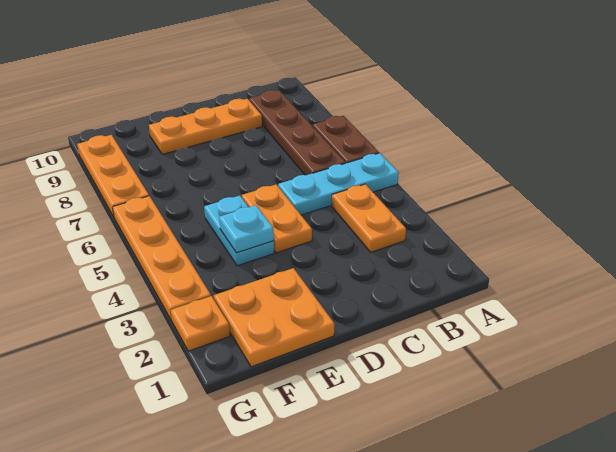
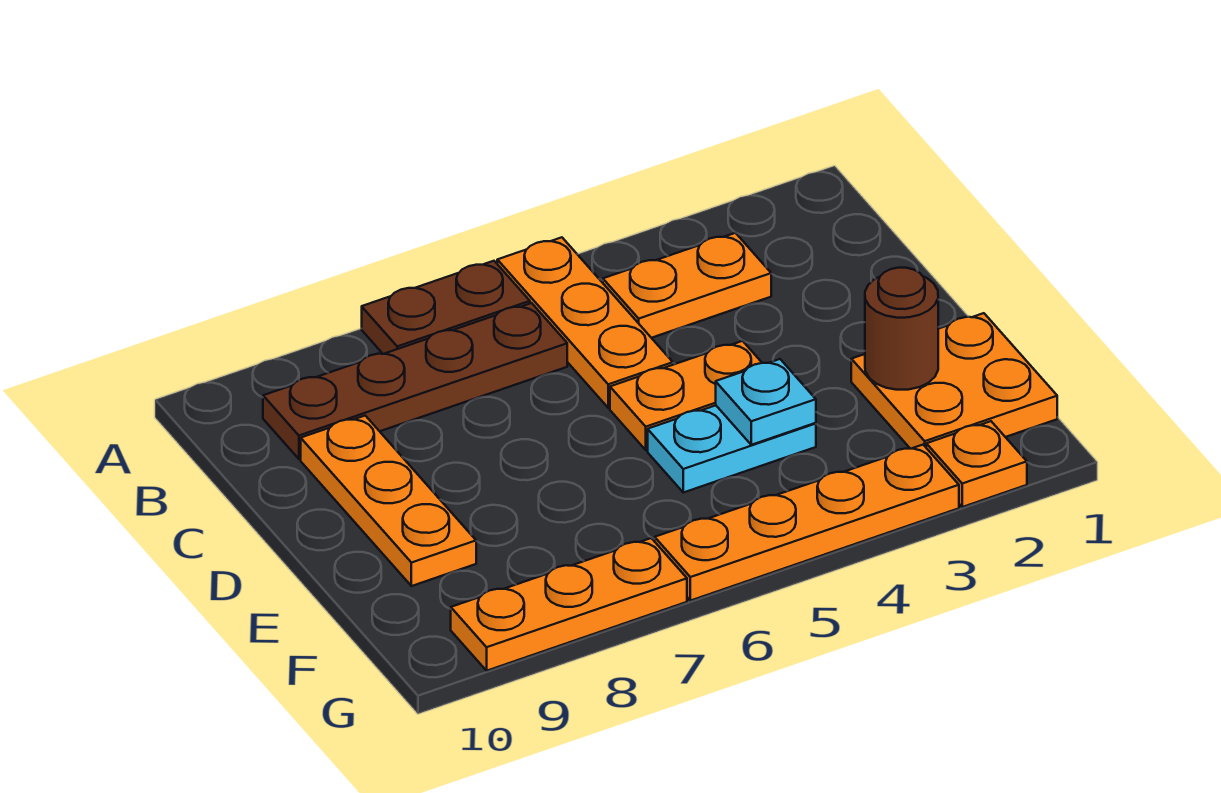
cyan plate A5:C5 level 1 -> orange plate A5:C5 level 1
none -> brown round brick E2 level 2

